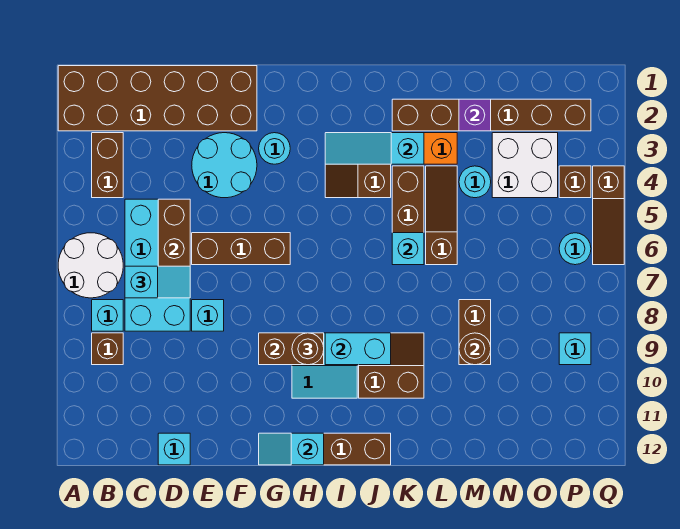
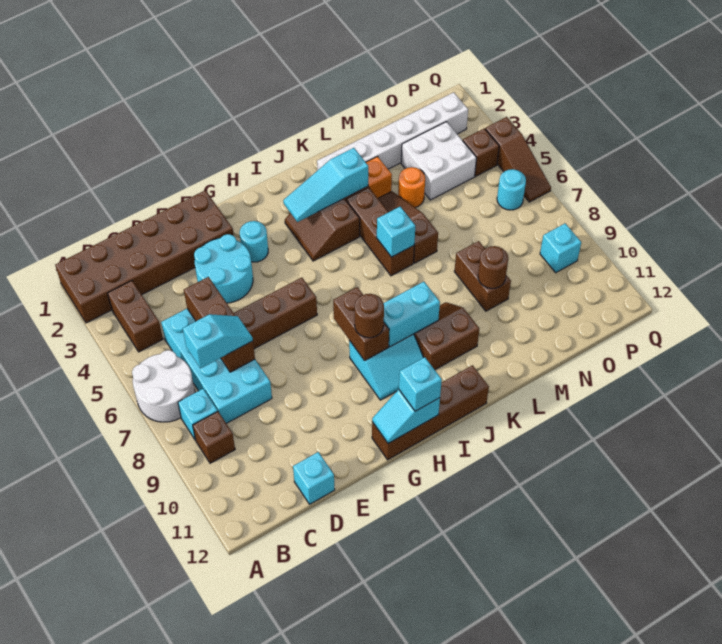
cyan brick E8 level 1 -> cyan brick H12 level 3
brown brick G9:H9 level 2 -> brown brick H8:H9 level 2
brown brick K2:P2 level 1 -> white brick K2:P2 level 1
purple brick M2 level 2 -> none
cyan round brick M4 level 1 -> orange round brick M4 level 1

